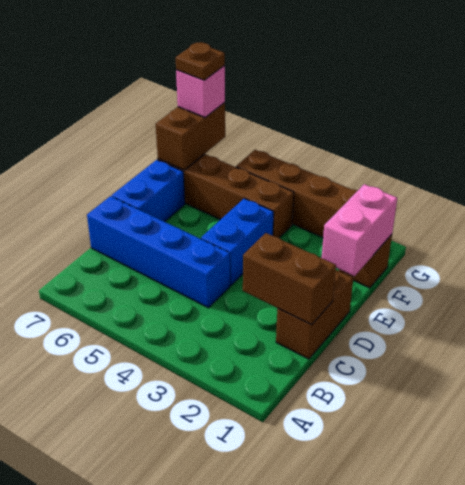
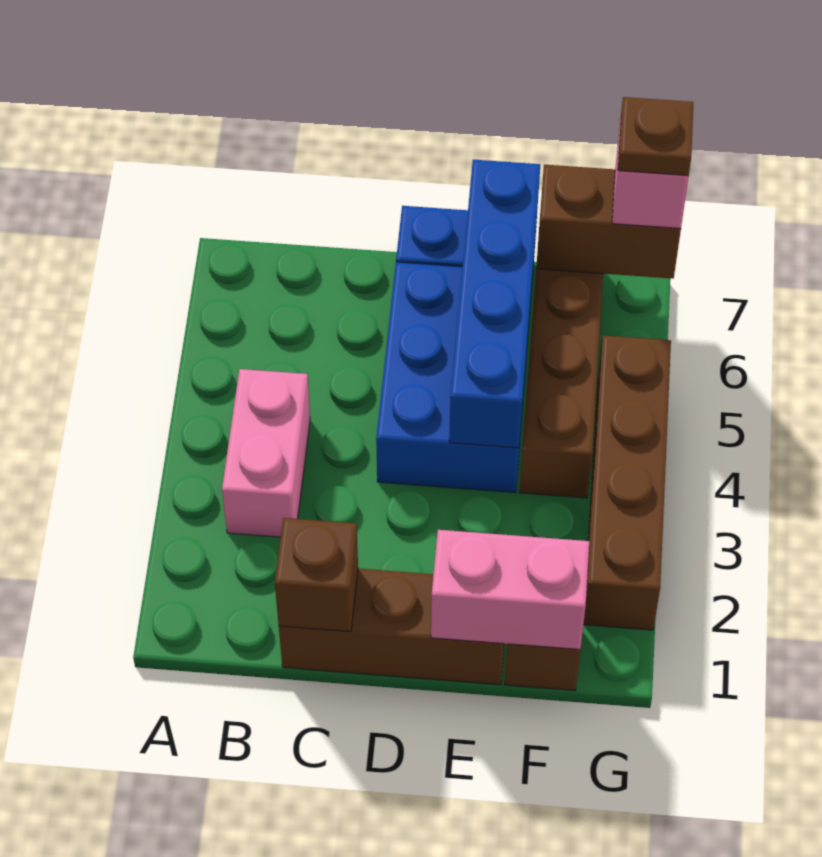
none -> pink brick B3:B4 level 1
brown brick C1:D1 level 1 -> brown brick C1:E1 level 1
brown brick C1:C2 level 2 -> brown brick C1 level 2
blue brick C4:C7 level 1 -> blue brick E4:E7 level 2
blue brick D4:E4 level 1 -> blue brick D4:E6 level 1

